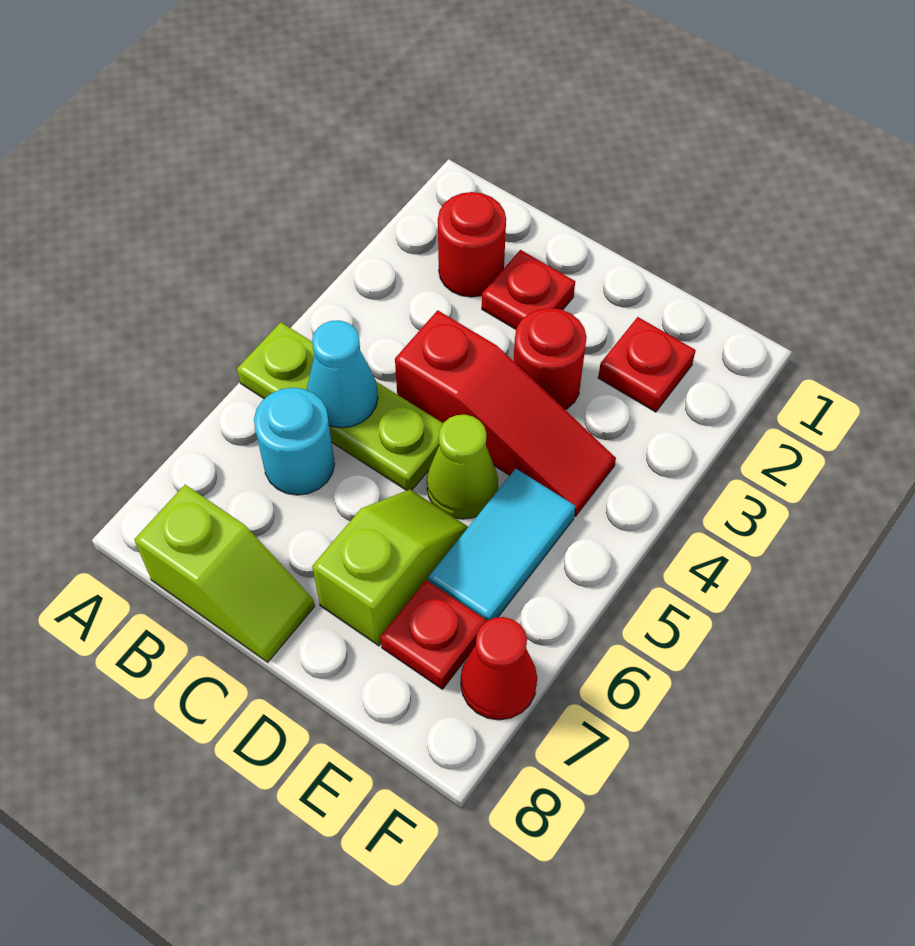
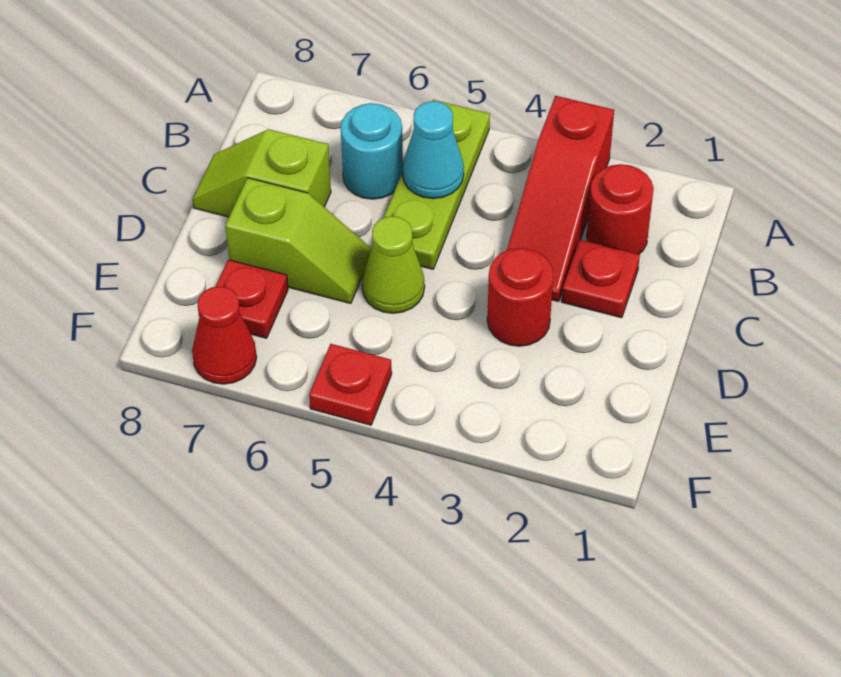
lime slope B8:C8 level 1 top B -> lime slope C7:C8 level 1 top 7
red slope C4:E4 level 1 top C -> red slope A3:C3 level 1 top A
red plate E2 level 1 -> red plate F5 level 1
cyan tile E5:E6 level 1 -> none

